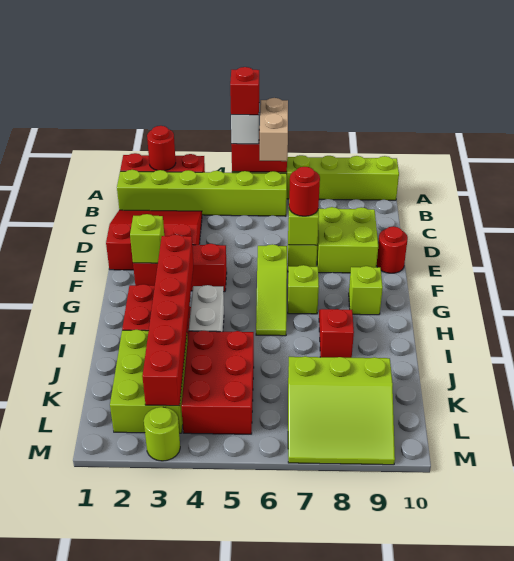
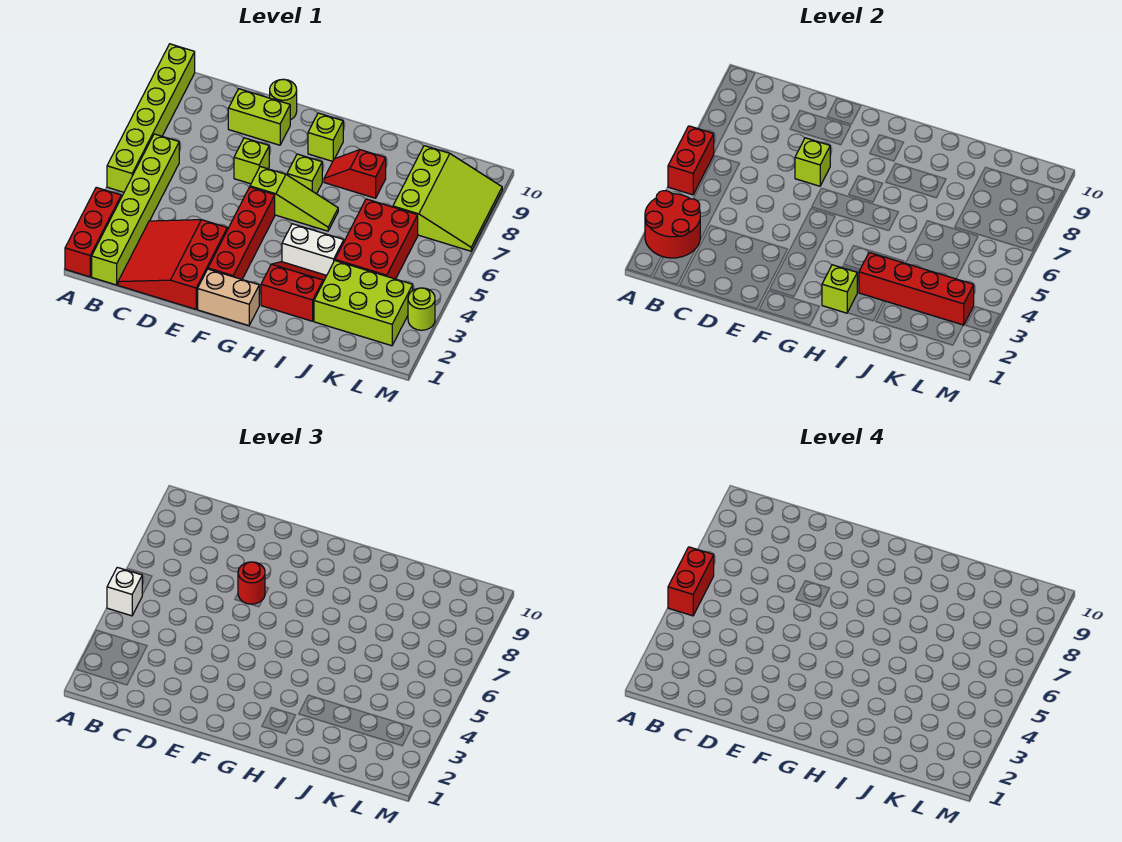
red round brick A2 level 2 -> red round brick A2:B3 level 2
red brick A5 level 4 -> red brick A5:A6 level 4
tan brick A6:B6 level 3 -> tan brick F1:G1 level 1
lime brick D8:E9 level 1 -> lime brick D9:E9 level 1
red round brick E10 level 1 -> lime round brick E10 level 1
red brick F2:F4 level 1 -> red brick F2:F5 level 1
lime brick F2 level 2 -> lime brick H2 level 2
red brick G3:L3 level 2 -> red brick I3:L3 level 2
red brick J4:L5 level 1 -> red brick J4:K6 level 1

